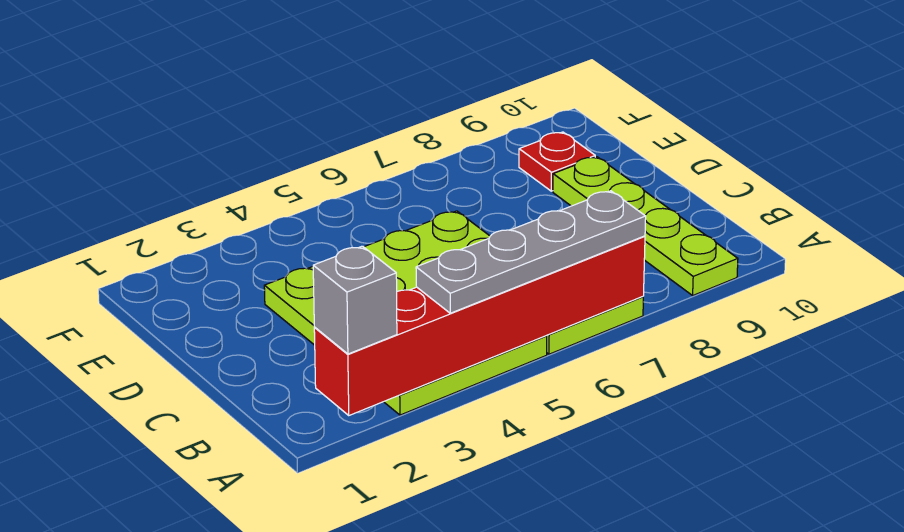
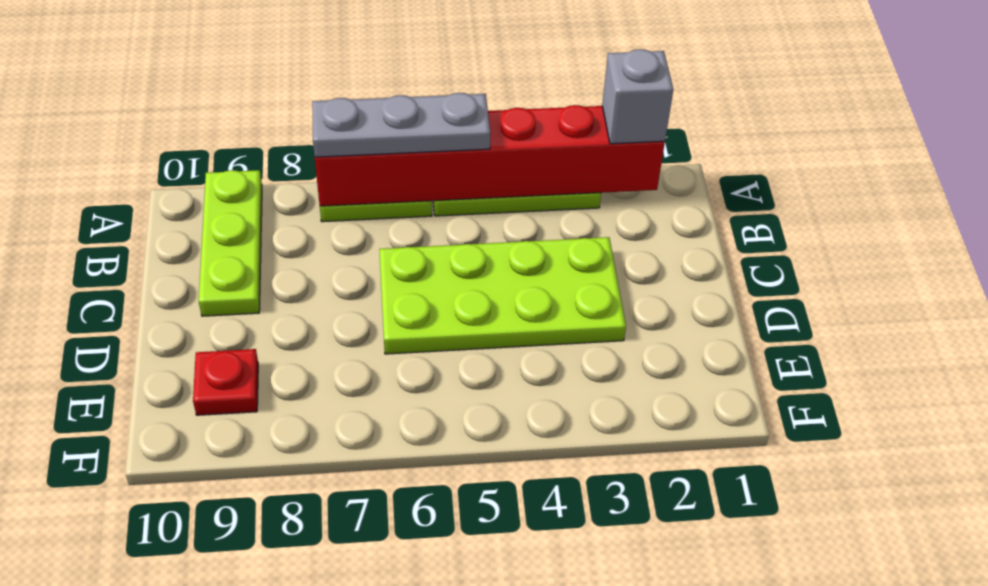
grey plate A4:A7 level 3 -> grey plate A5:A7 level 3
lime plate A9:D9 level 1 -> lime plate A9:C9 level 1

